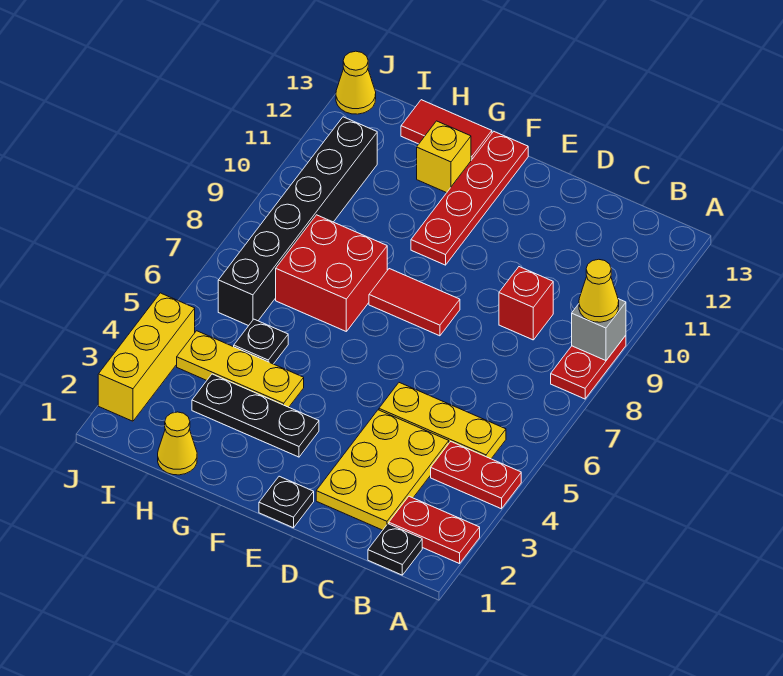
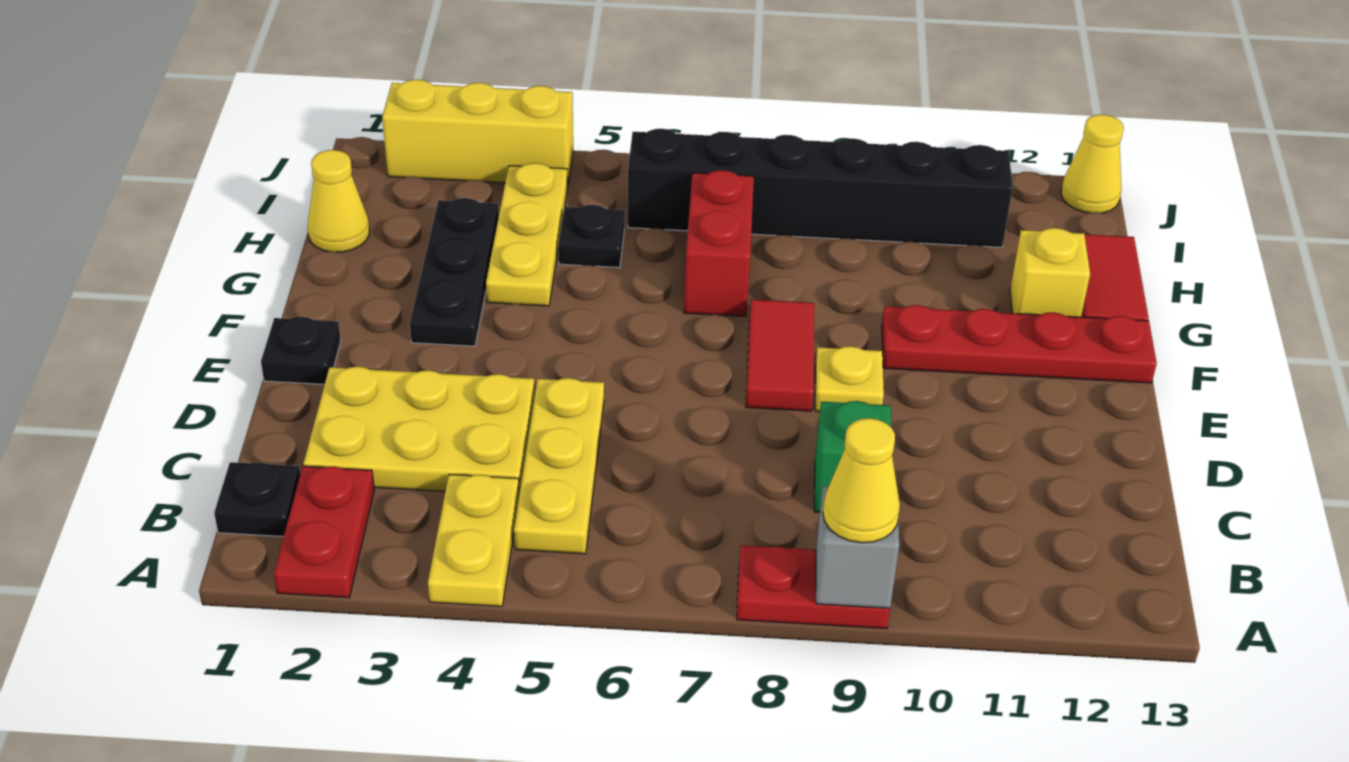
red plate A4:B4 level 1 -> yellow plate A4:B4 level 1
red brick C9 level 1 -> green brick C9 level 1
none -> yellow plate E9 level 1
red brick G7:H8 level 1 -> red brick G7:H7 level 1

